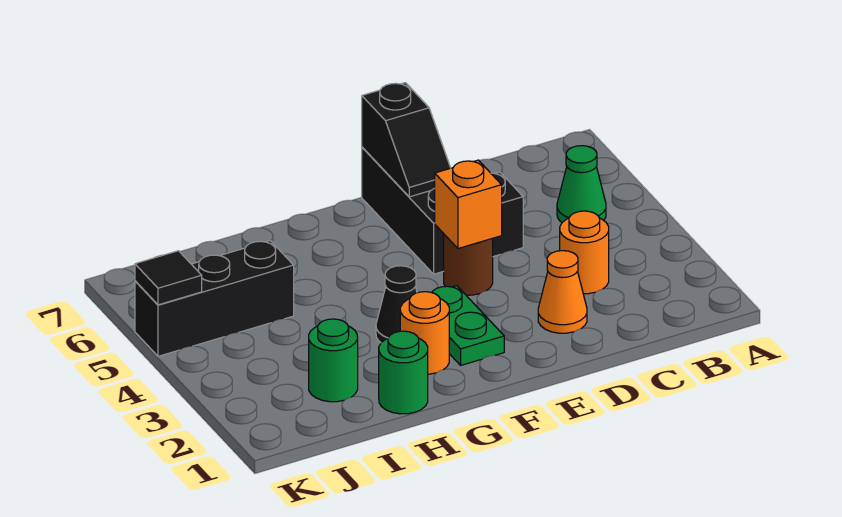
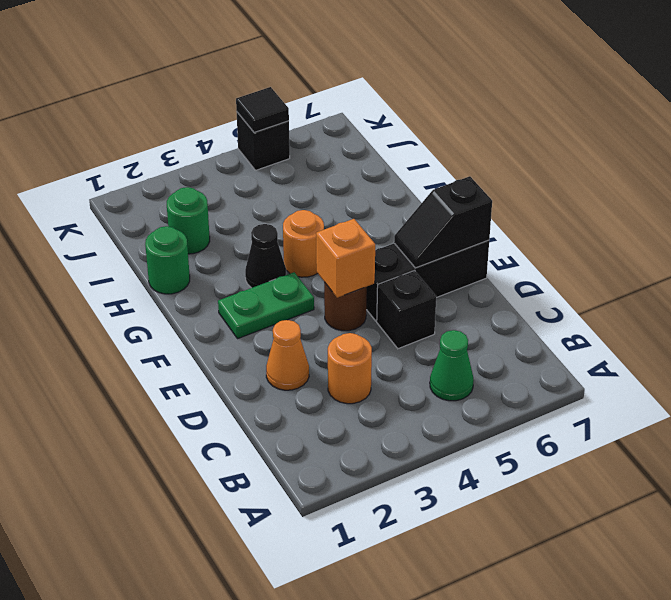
orange round brick G2 level 1 -> orange round brick G4 level 1
black brick I5:K5 level 1 -> black brick K5 level 1

